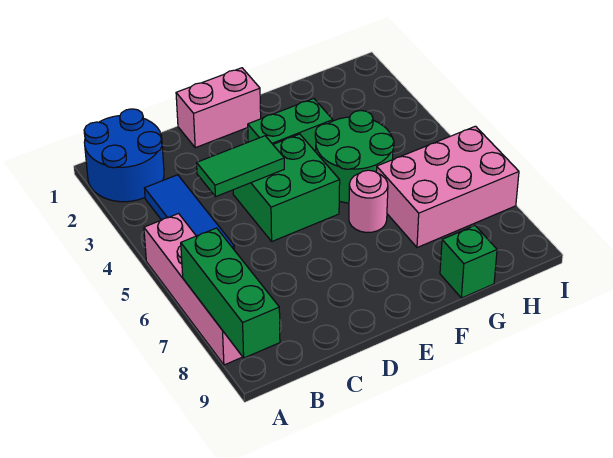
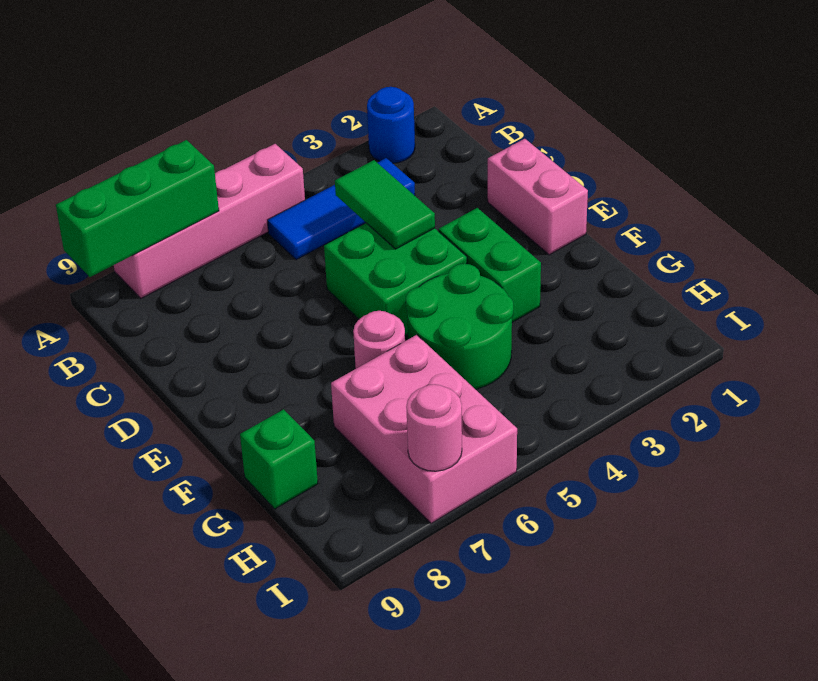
blue round brick A1:B2 level 1 -> blue round brick A2 level 1
none -> pink round brick I7 level 2

